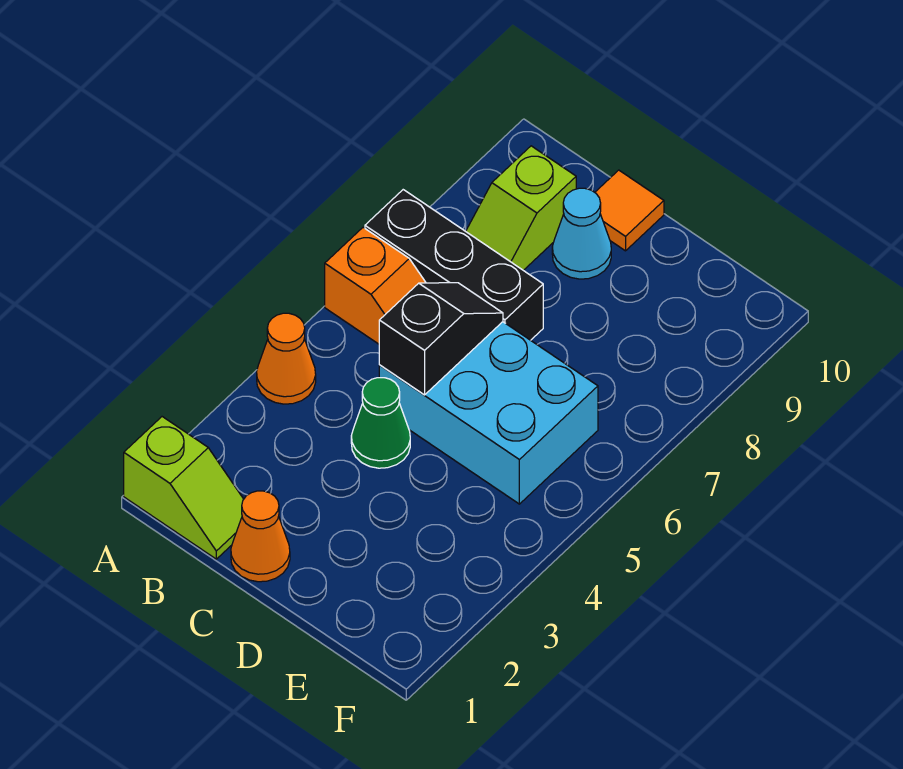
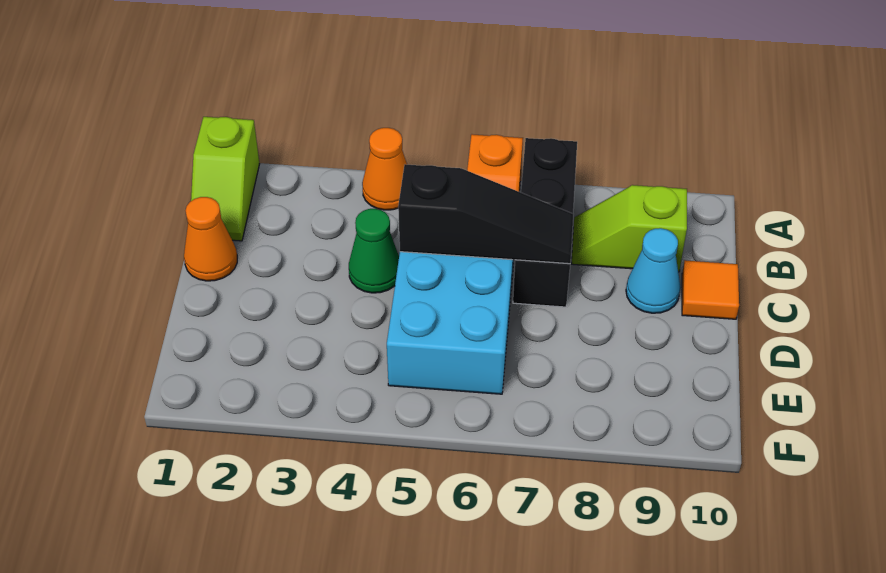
black slope C5:C6 level 2 top 5 -> black slope C5:C7 level 2 top 5

